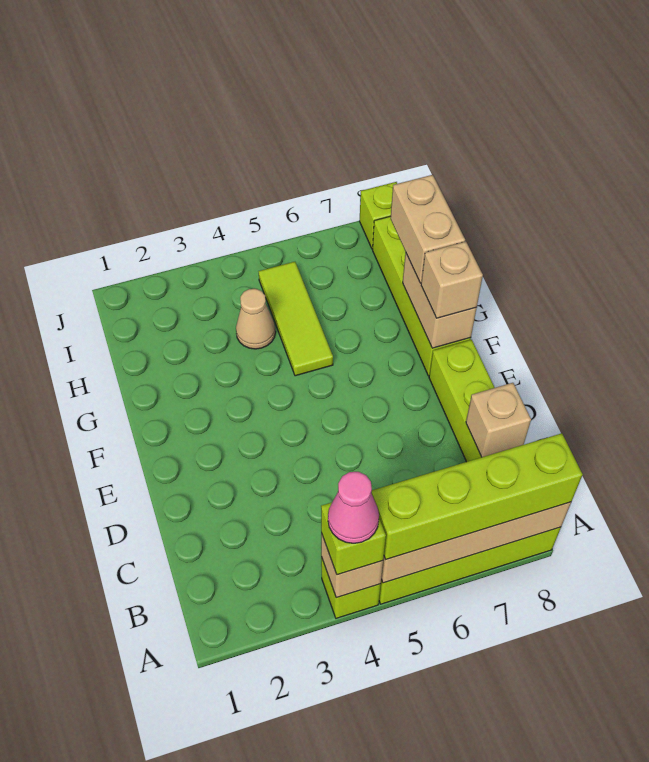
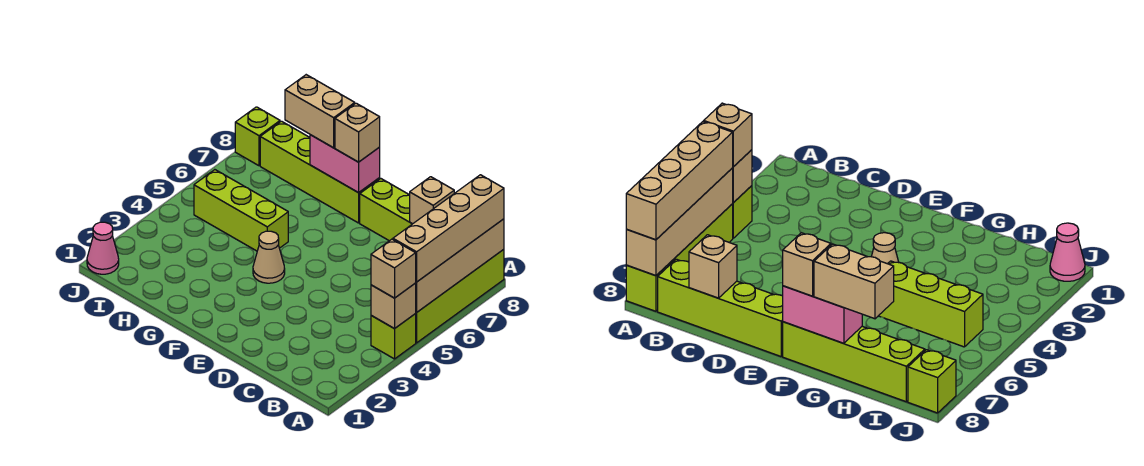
lime brick A4 level 3 -> tan brick A4 level 3
pink cone A4 level 4 -> pink cone J1 level 1
lime brick A5:A8 level 3 -> tan brick A5:A8 level 3
tan brick F8:G8 level 2 -> pink brick F8:G8 level 2
lime tile G5:I5 level 1 -> lime brick G5:I5 level 1
tan cone H4 level 1 -> tan cone F4 level 1

